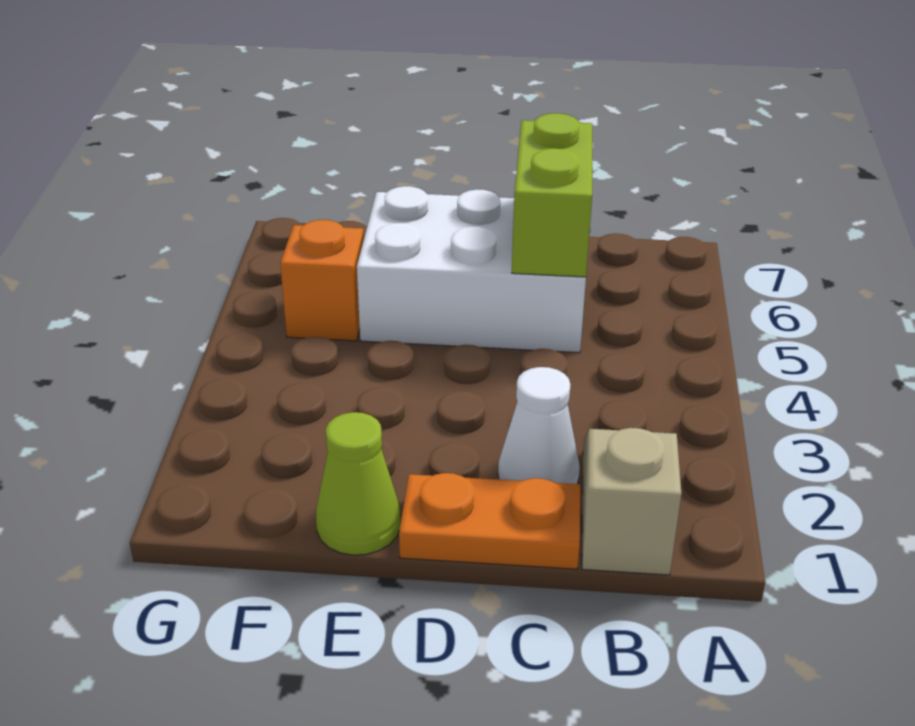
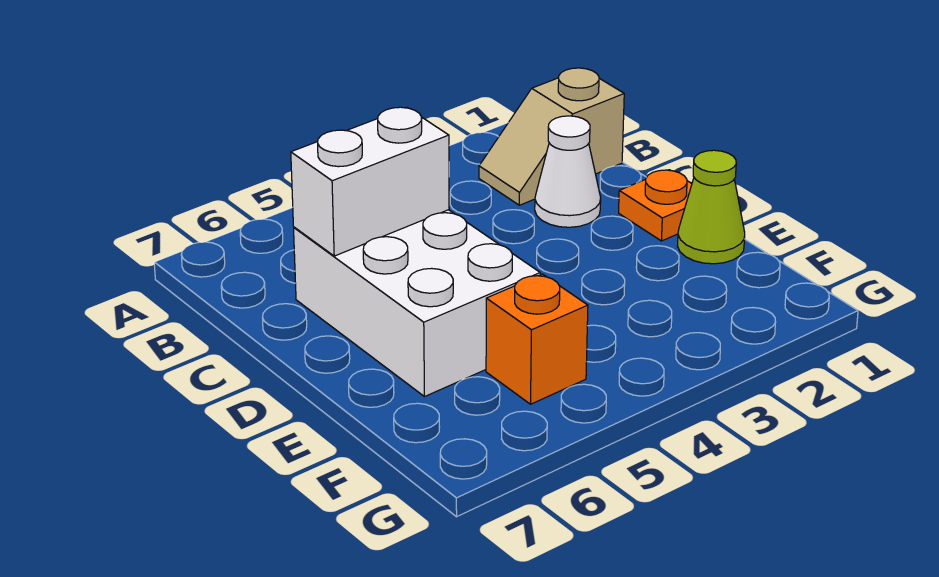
orange plate C1:D1 level 1 -> orange plate D1 level 1
lime brick C5:C6 level 2 -> white brick C5:C6 level 2

